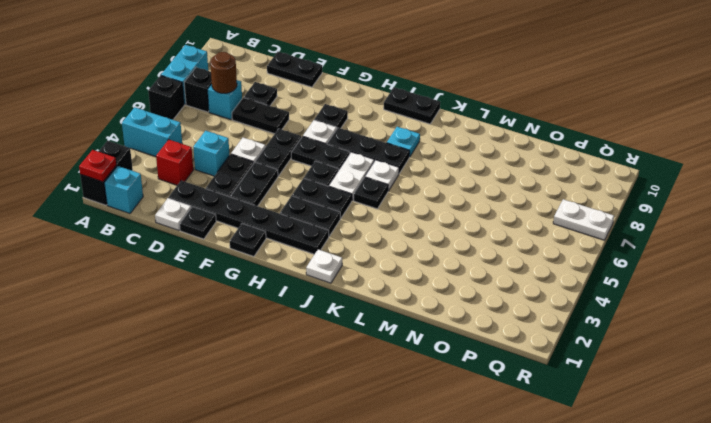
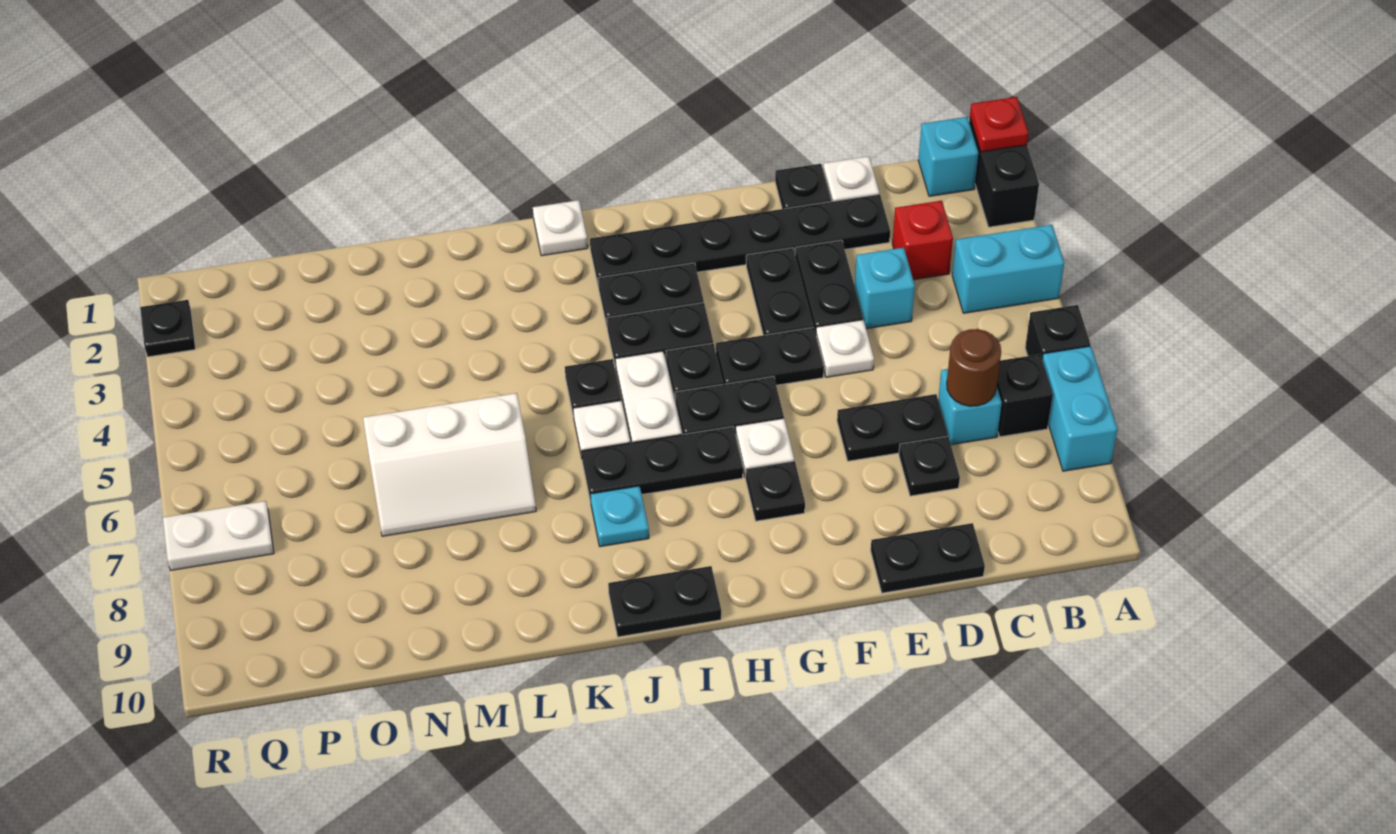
black plate F5:F6 level 1 -> black plate F5:G5 level 1
black plate G1 level 1 -> black plate R2 level 1
none -> white slope L6:N7 level 1 top 6

